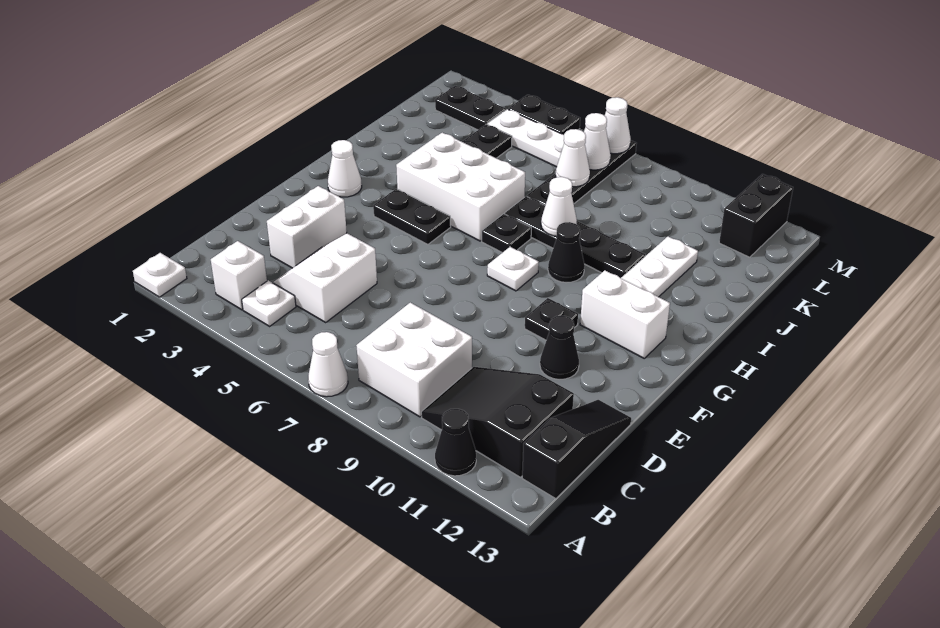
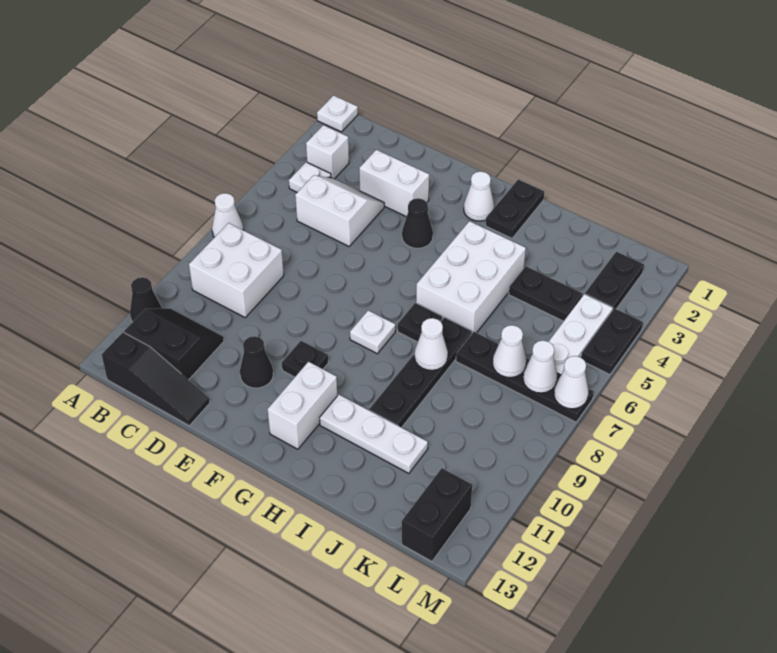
black slope B10:C12 level 1 top 12 -> black slope B11:C12 level 1 top 12
black plate G4:G5 level 1 -> black plate H1:H2 level 1
black cone H9 level 1 -> black cone F4 level 1
black brick L12:M12 level 1 -> black brick L12:L13 level 1

